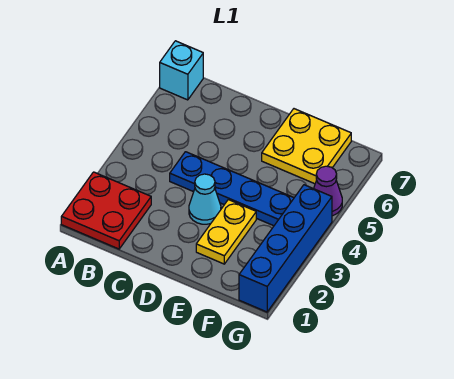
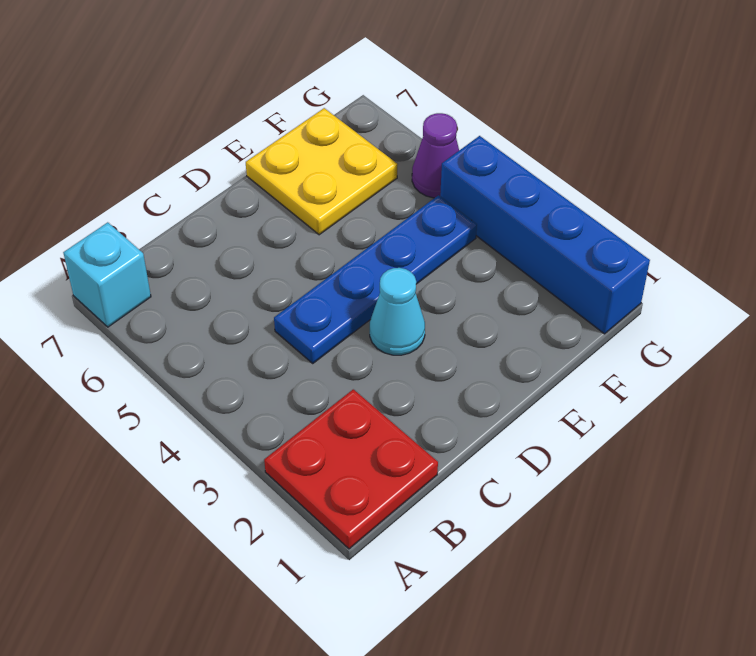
yellow plate E2:E3 level 1 -> none

